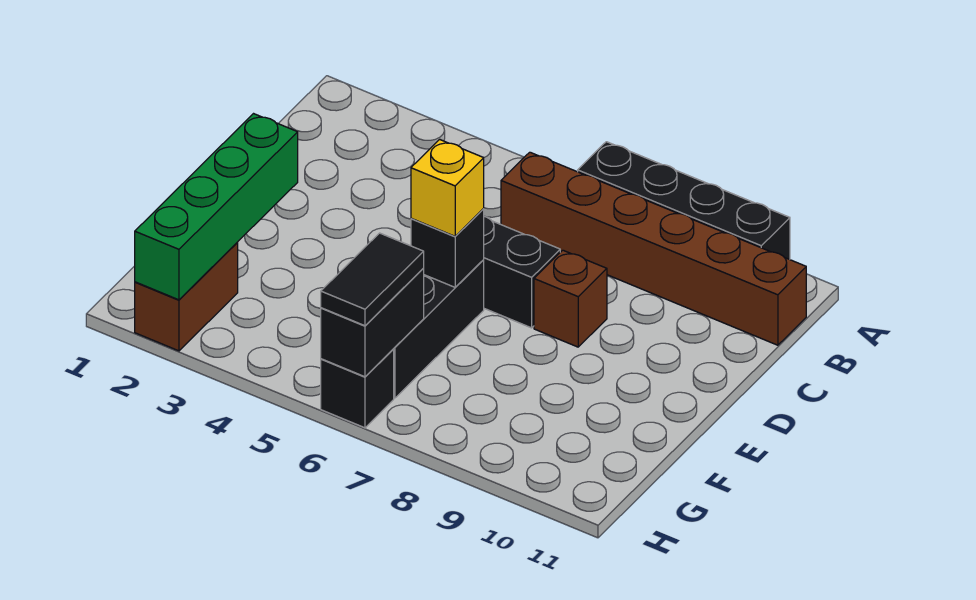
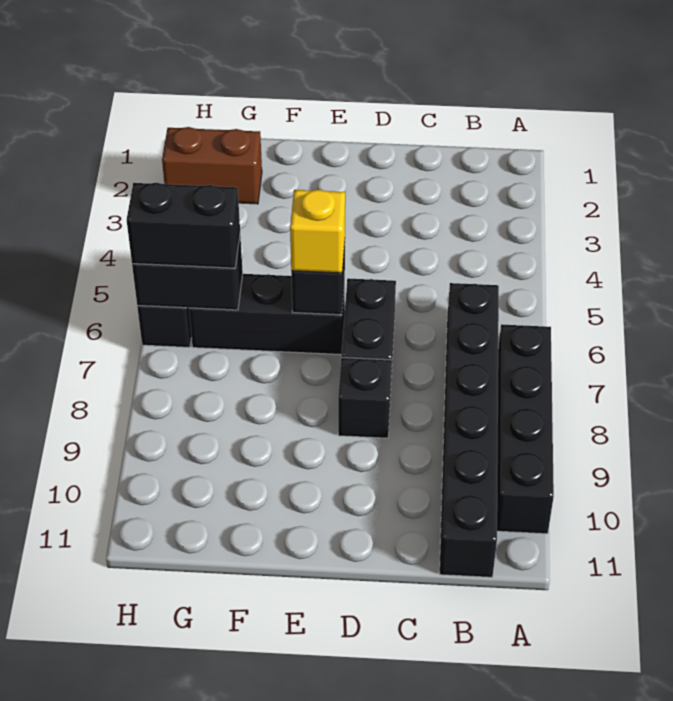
brown brick B6:B11 level 1 -> black brick B6:B11 level 1
brown brick D8 level 1 -> black brick D8 level 1
green brick E2:H2 level 2 -> none
black tile G6:H6 level 3 -> black brick G6:H6 level 3

